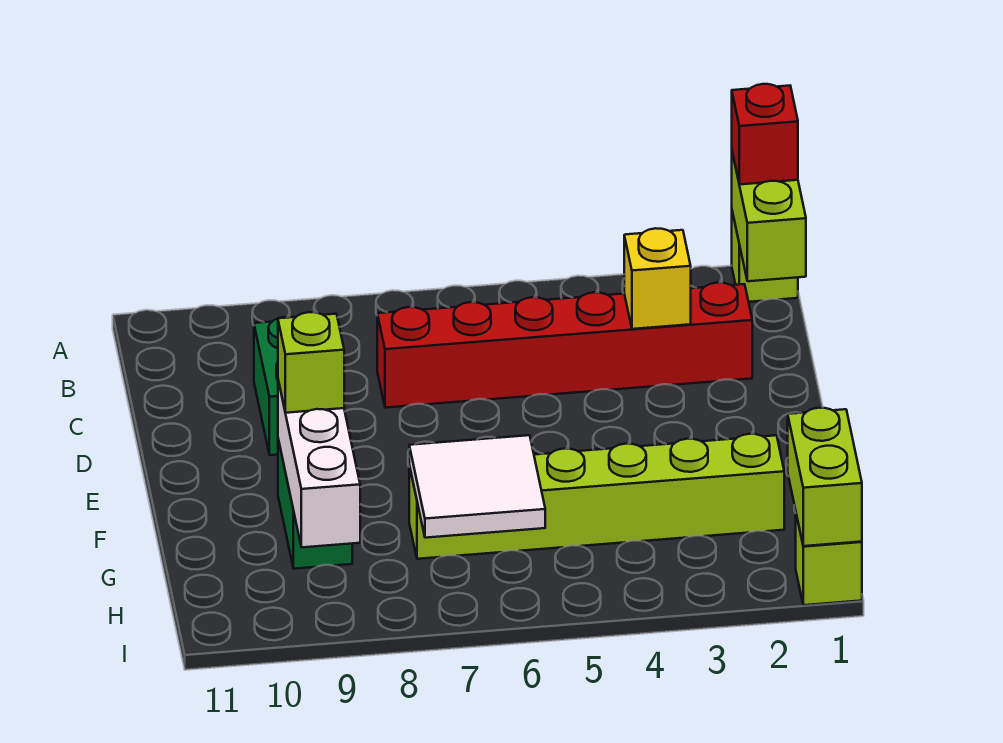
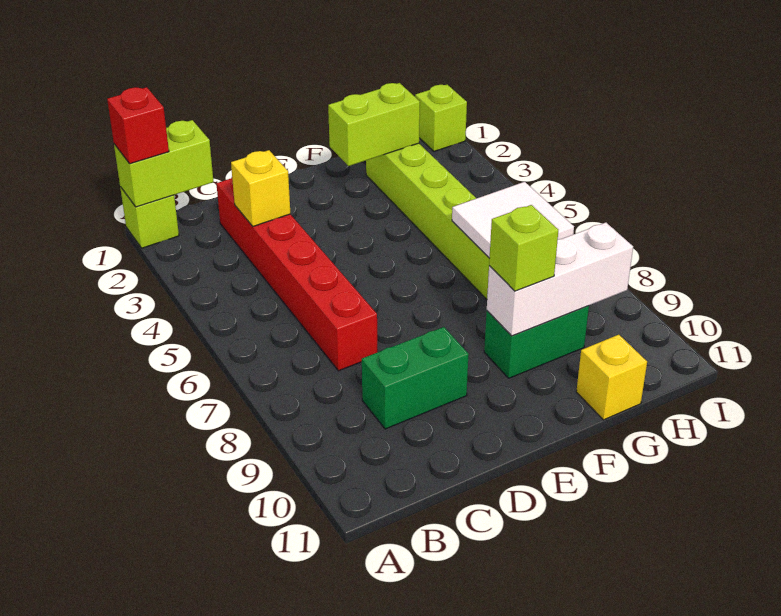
none -> yellow brick G11 level 1
lime brick H1:I1 level 2 -> lime brick F2:G2 level 2

